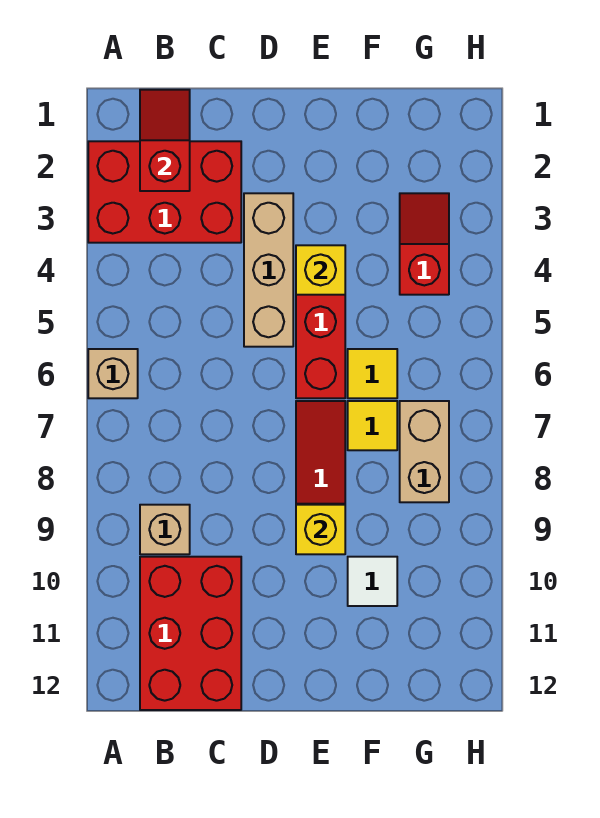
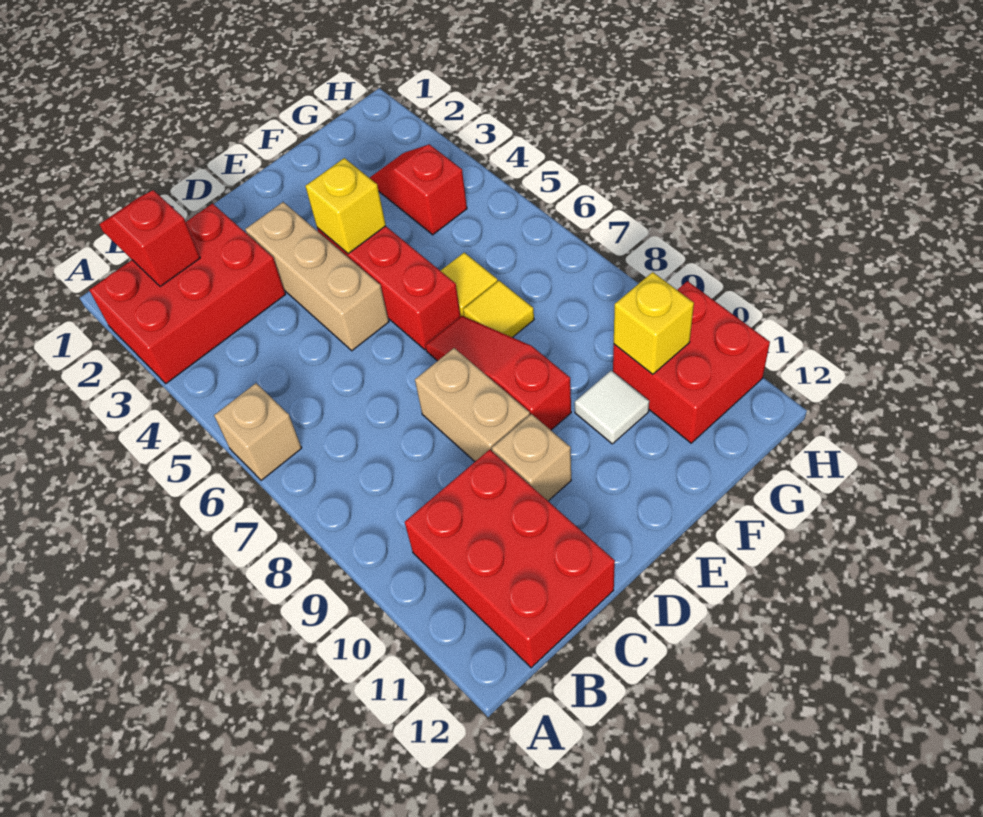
tan brick B9 level 1 -> tan brick D10 level 1
yellow brick E9 level 2 -> yellow brick G10 level 2
tan brick G7:G8 level 1 -> tan brick D8:D9 level 1
none -> red brick G10:H11 level 1

